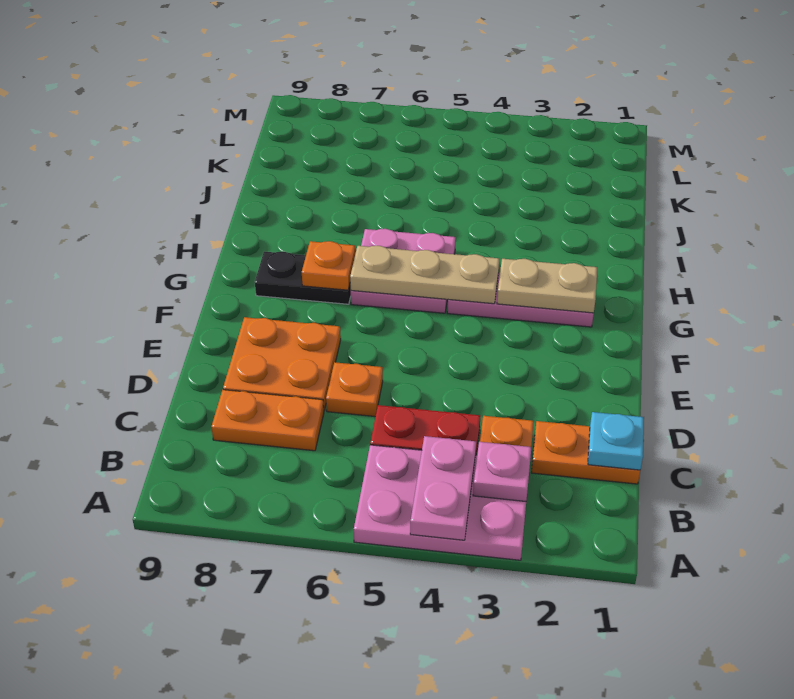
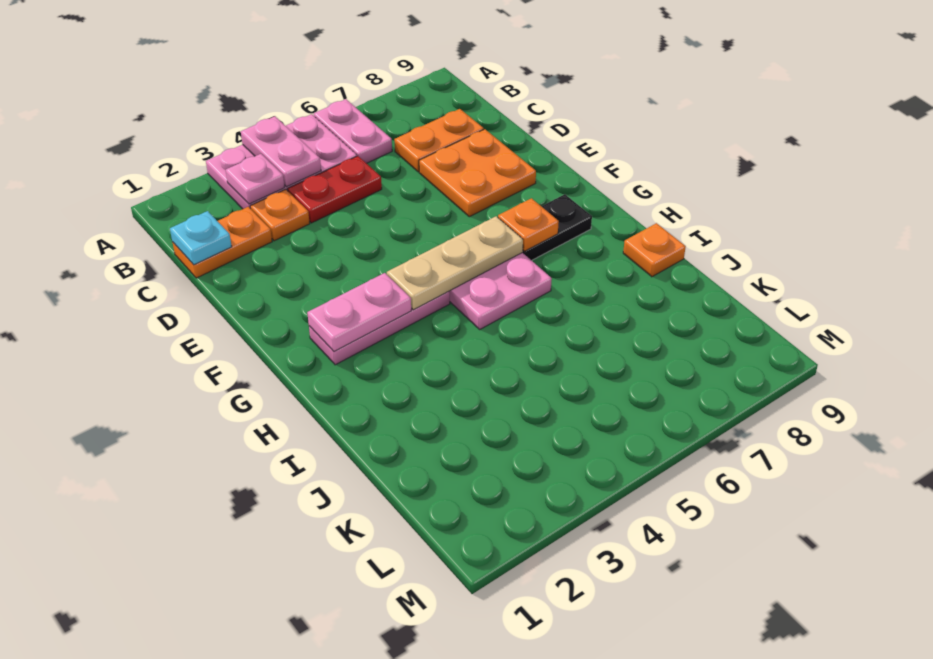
none -> pink plate A6:B6 level 1
orange plate D6 level 1 -> orange plate I9 level 1
tan plate G2:G3 level 2 -> pink plate G2:G3 level 2

